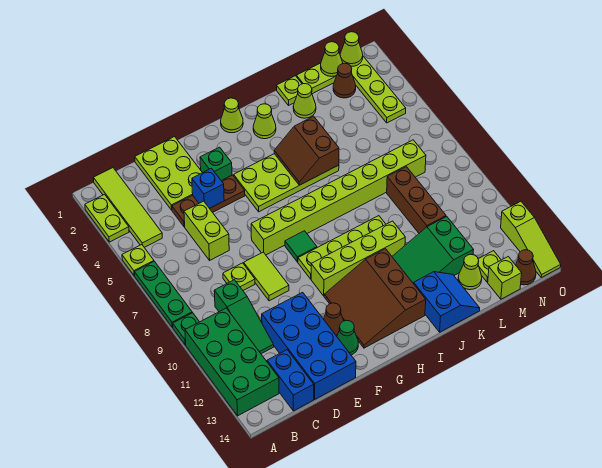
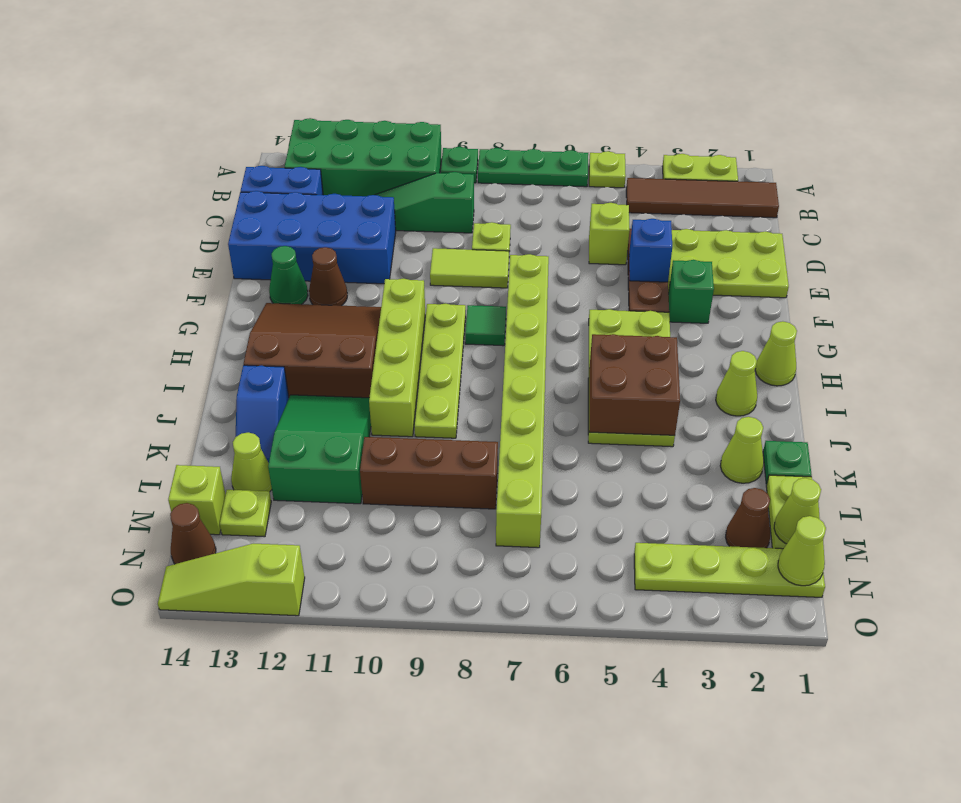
lime tile B1:B4 level 1 -> brown tile B1:B4 level 1
lime brick D5:D6 level 1 -> lime brick D5 level 1
brown slope I4:J5 level 2 top J -> brown brick I4:J5 level 2
blue slope J13:K14 level 1 top J -> blue slope J13:K13 level 1 top J
lime plate K1 level 1 -> green plate K1 level 1

